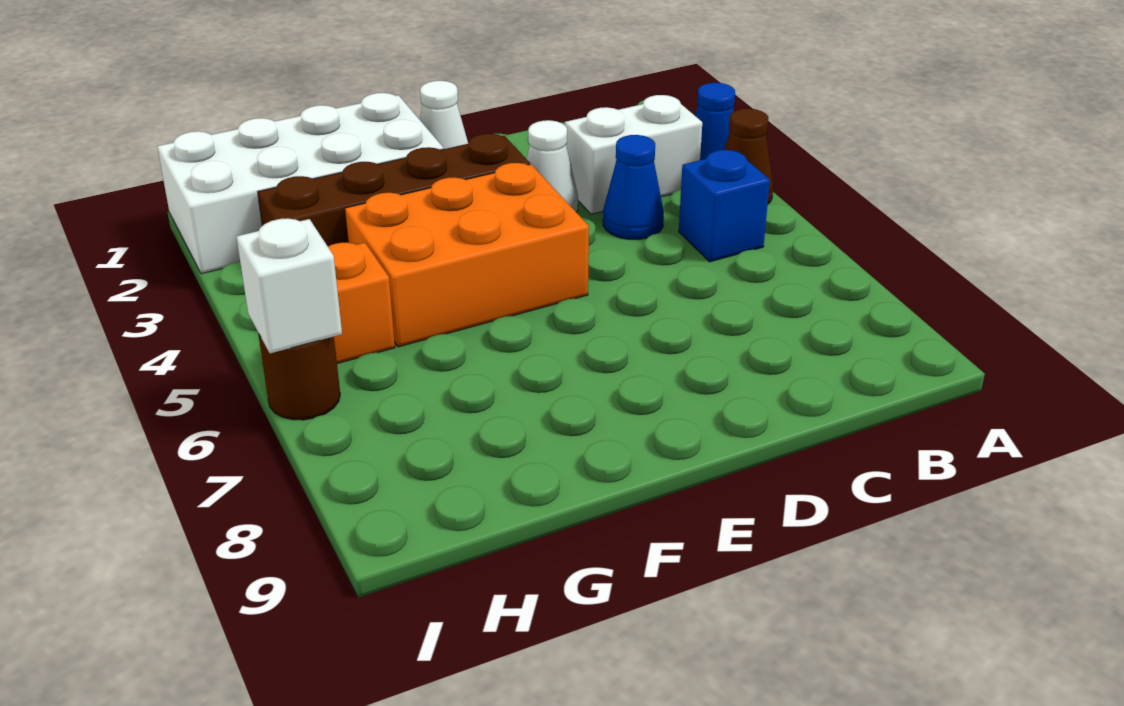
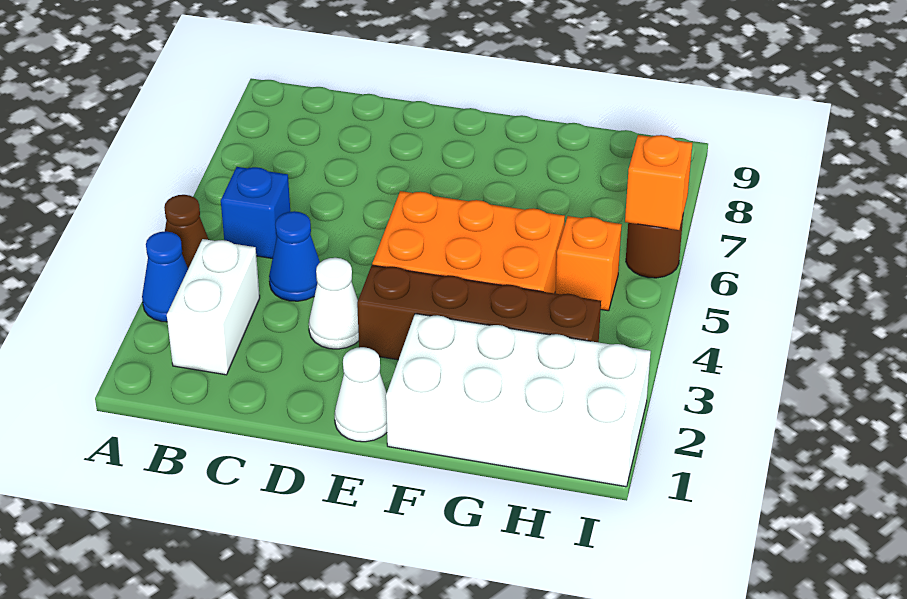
white brick B3:C3 level 1 -> white brick B2:B3 level 1
white brick I6 level 2 -> orange brick I6 level 2

